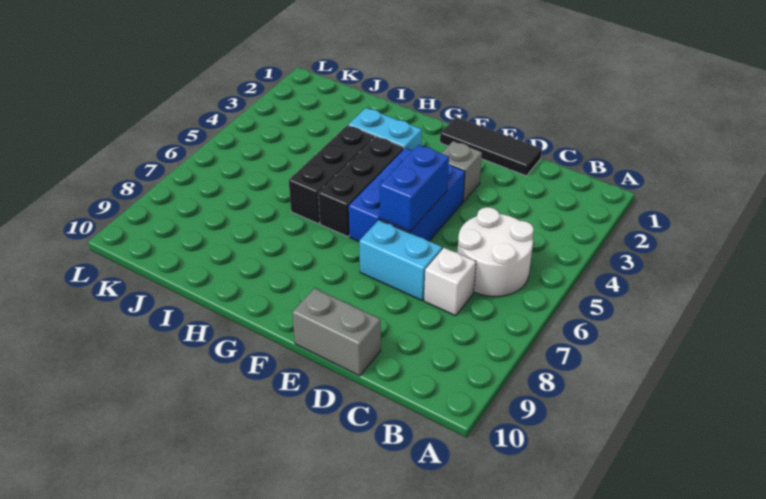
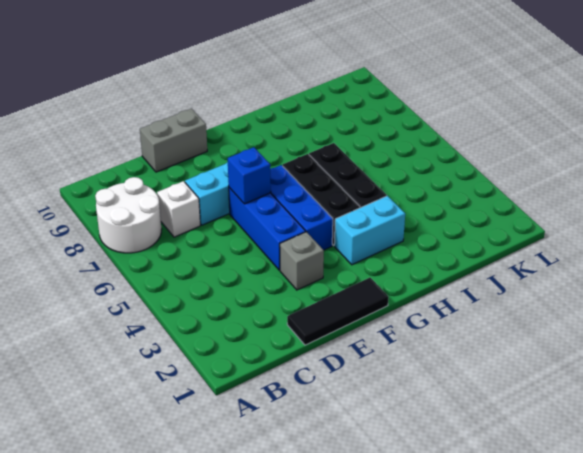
white round brick B5:C6 level 1 -> white round brick A7:B8 level 1
blue brick E5:E6 level 2 -> blue brick E6 level 2

